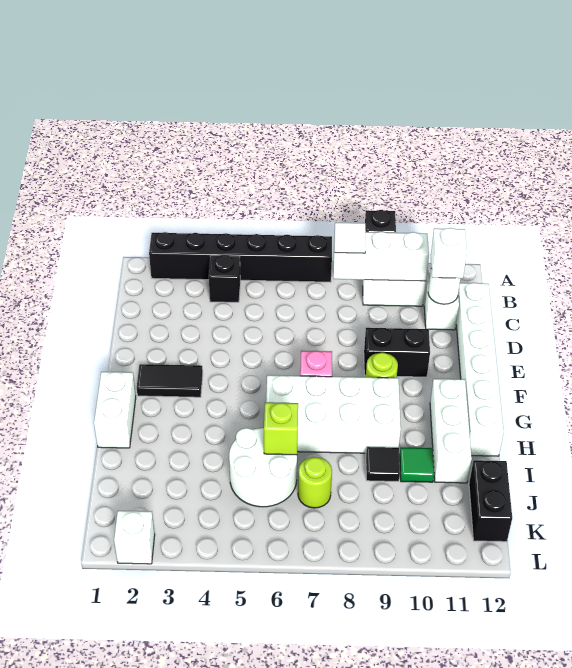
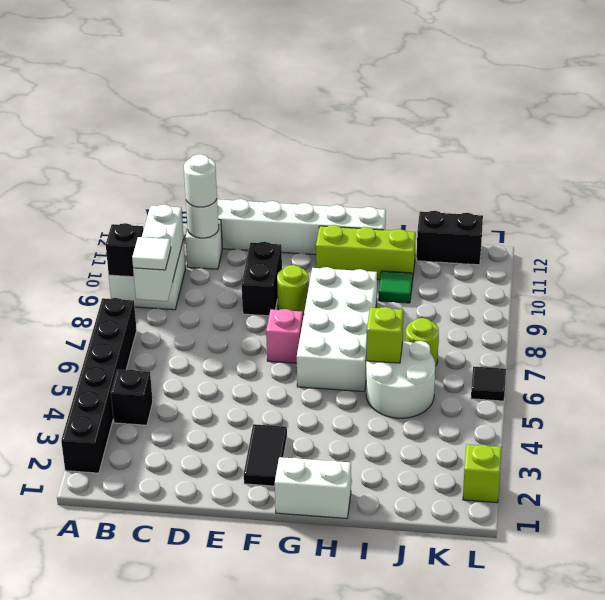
white brick C11 level 3 -> white round brick C11 level 3
white brick G11:I11 level 1 -> lime brick G11:I11 level 1
black tile I9 level 1 -> black tile L6 level 1
white brick L2 level 1 -> lime brick L2 level 1

